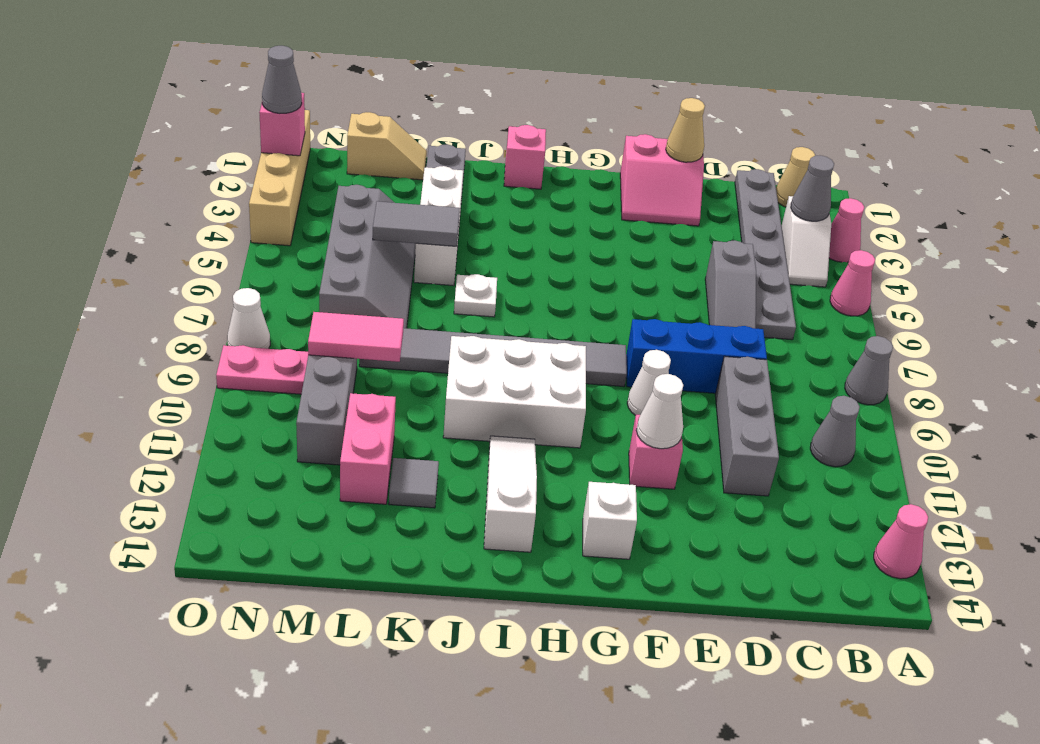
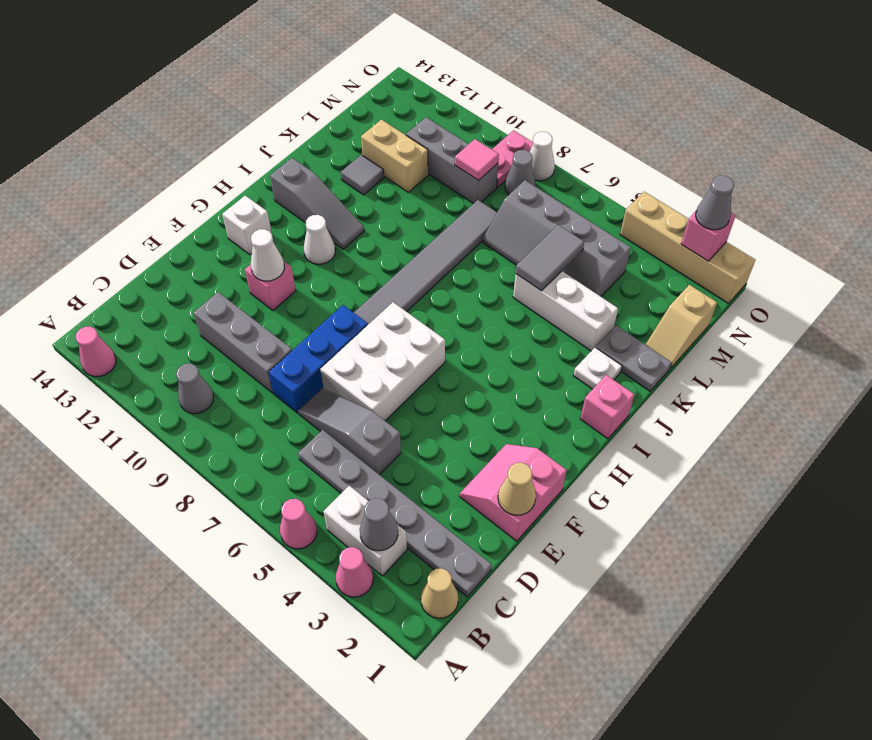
grey cone A8 level 1 -> grey cone N8 level 1
white slope B3:B4 level 1 top 3 -> white brick B3:B4 level 1
white cone F9 level 1 -> white cone H11 level 1
white brick H9:J10 level 1 -> white brick E6:G7 level 1
white slope I11:I13 level 1 top 13 -> grey slope I11:I13 level 1 top 13
white plate J6 level 1 -> white plate J2 level 1
pink tile L9:M9 level 2 -> pink tile M9 level 2
pink brick L11:L12 level 1 -> tan brick L11:L12 level 1

